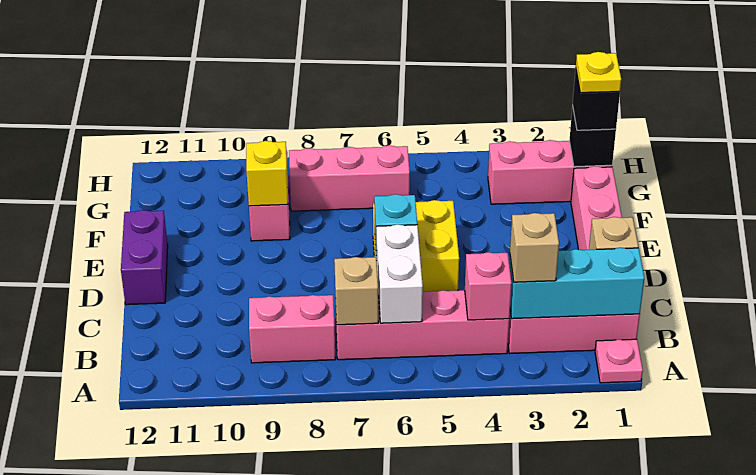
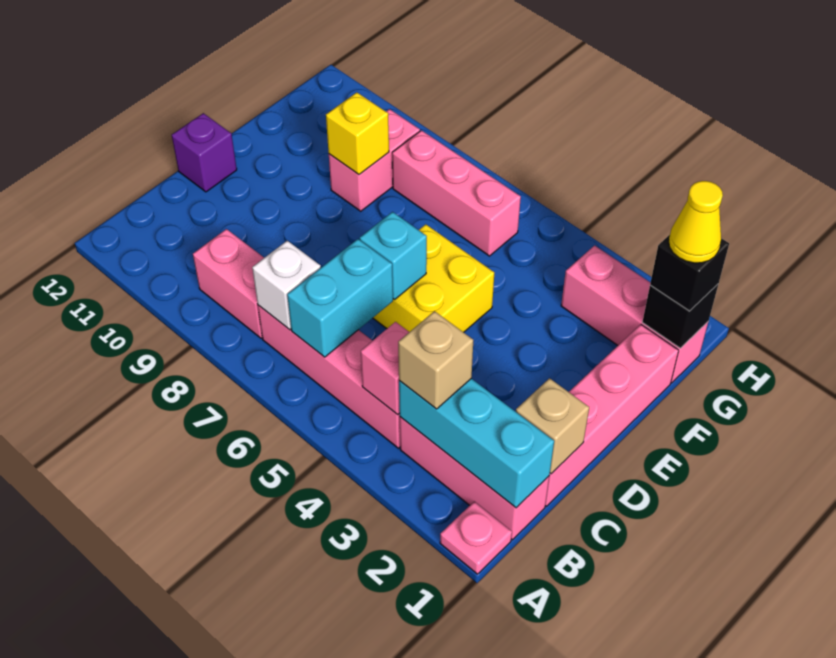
white brick B6:C6 level 2 -> cyan brick B6:C6 level 2
tan brick B7 level 2 -> white brick B7 level 2
purple brick D12:E12 level 1 -> purple brick D12 level 1
yellow plate G1 level 4 -> yellow cone G1 level 4

